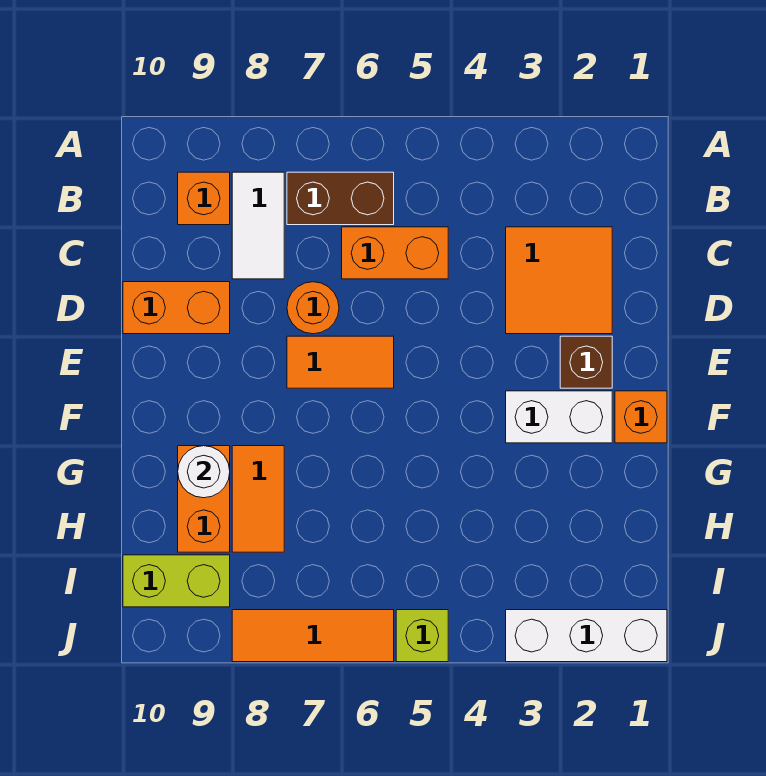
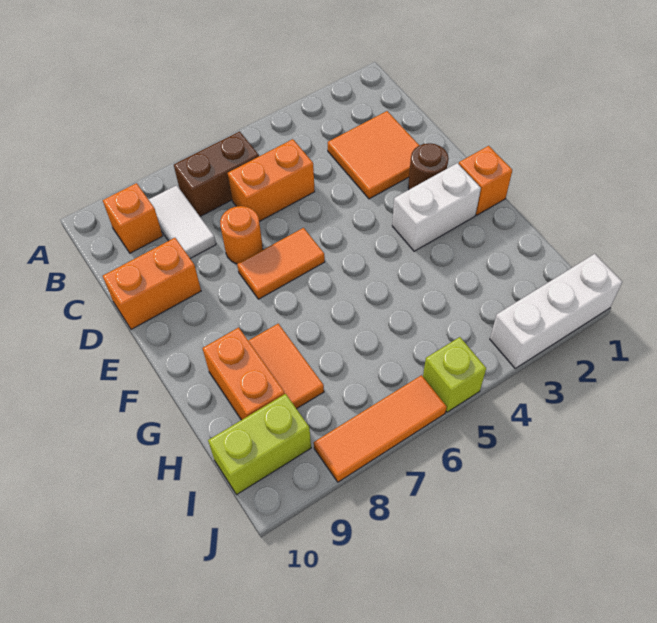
brown brick E2 level 1 -> brown round brick E2 level 1
white round brick G9 level 2 -> none

